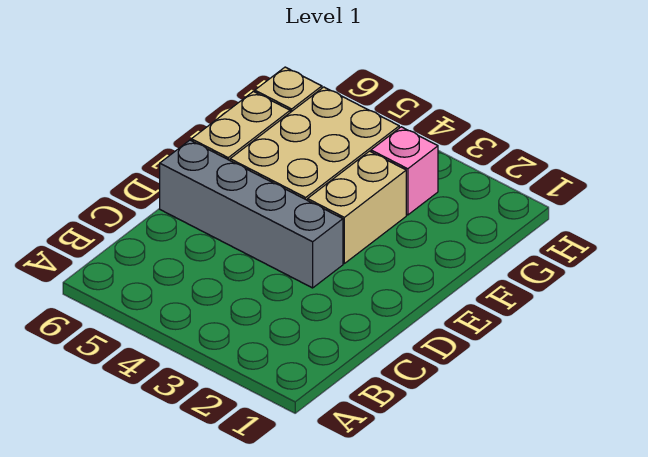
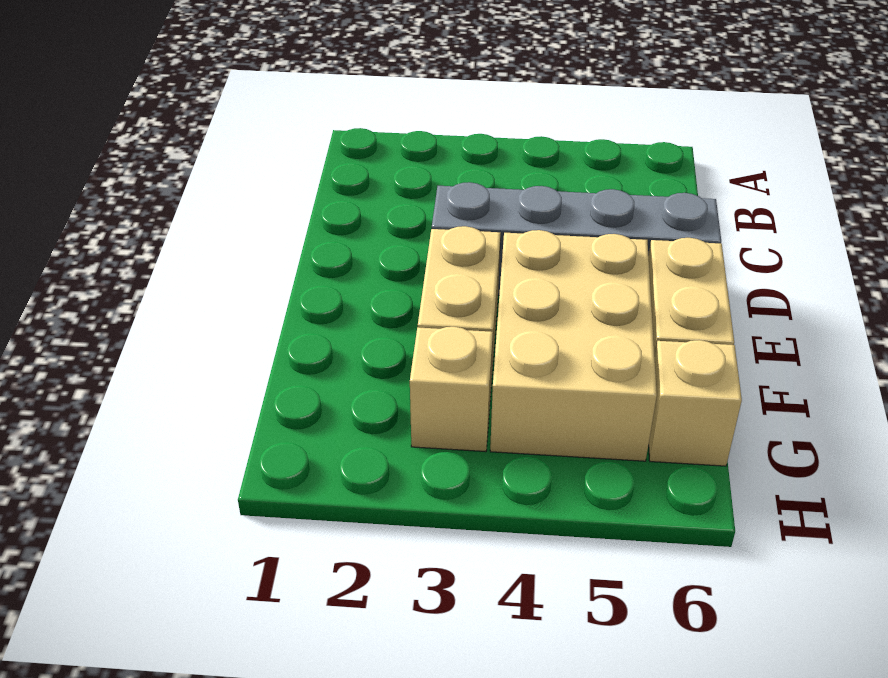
pink brick G3 level 1 -> tan brick G3 level 1

